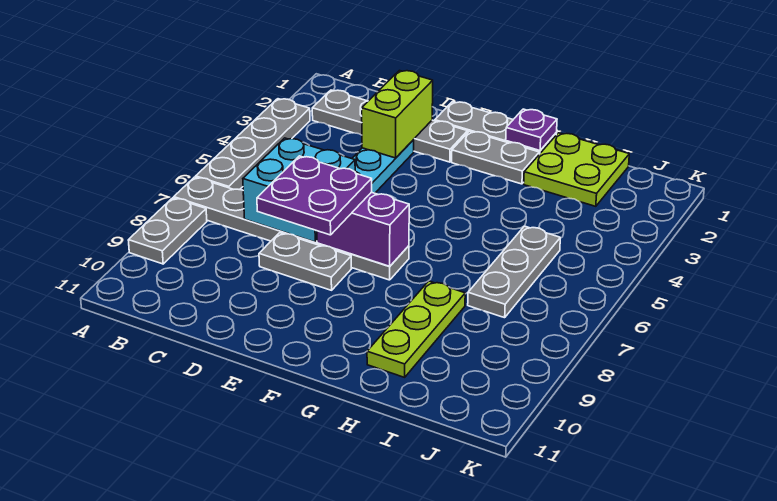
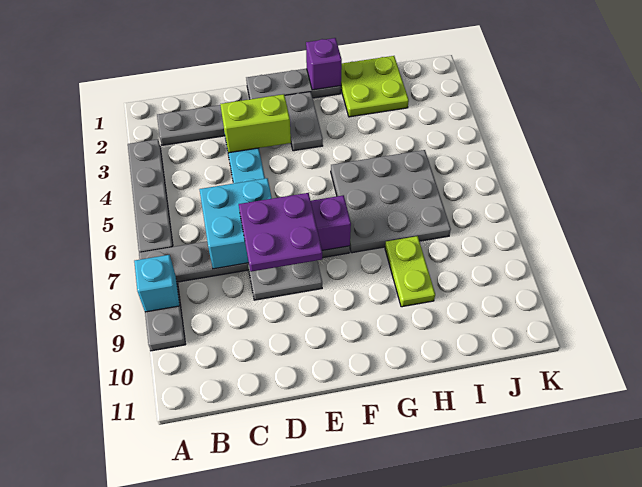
none -> cyan brick A8 level 2
lime brick D2:D3 level 2 -> lime brick D3:E3 level 2
grey plate F2:G2 level 1 -> grey plate F2:F3 level 1
purple plate G1 level 2 -> purple brick G1 level 2
lime plate H8:H10 level 1 -> lime plate H8:H9 level 1
grey plate I5:I7 level 1 -> grey plate G5:I7 level 1

